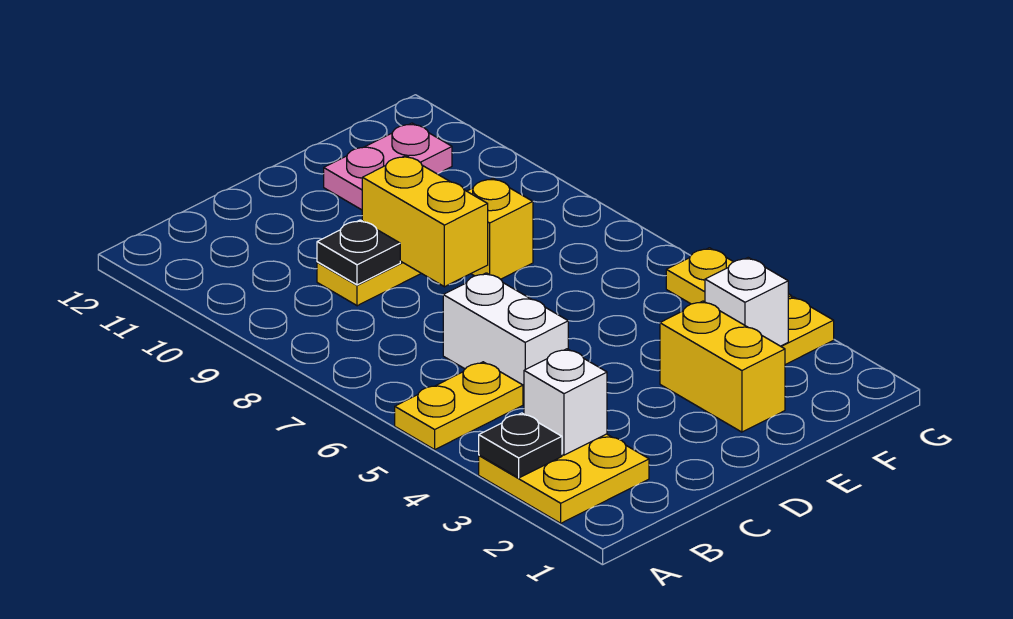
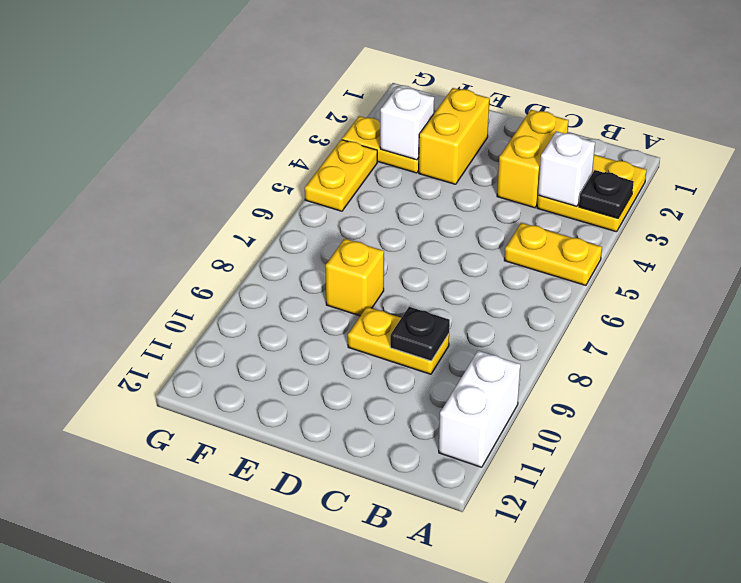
white brick C5:C6 level 1 -> white brick A10:A11 level 1
yellow brick D8:D9 level 2 -> yellow brick C2:C3 level 1
pink plate E11:F11 level 1 -> none

